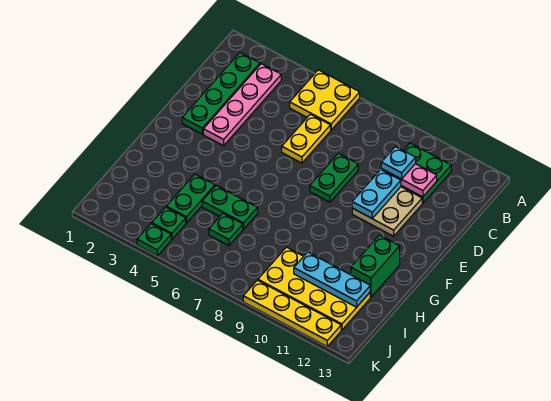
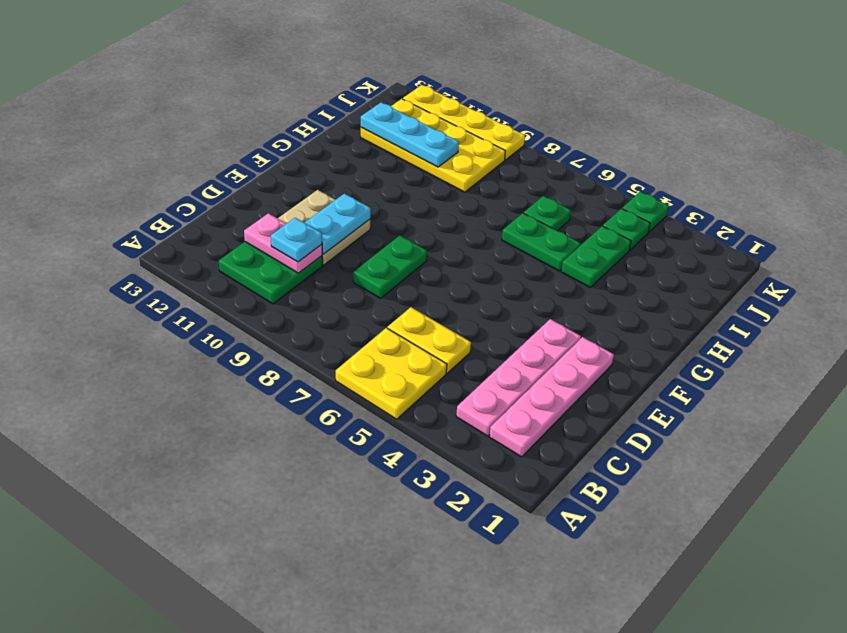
green plate B2:E2 level 1 -> pink plate B2:E2 level 1
yellow plate C6:D6 level 1 -> yellow plate C5:C6 level 1
green brick G12:H12 level 1 -> none

